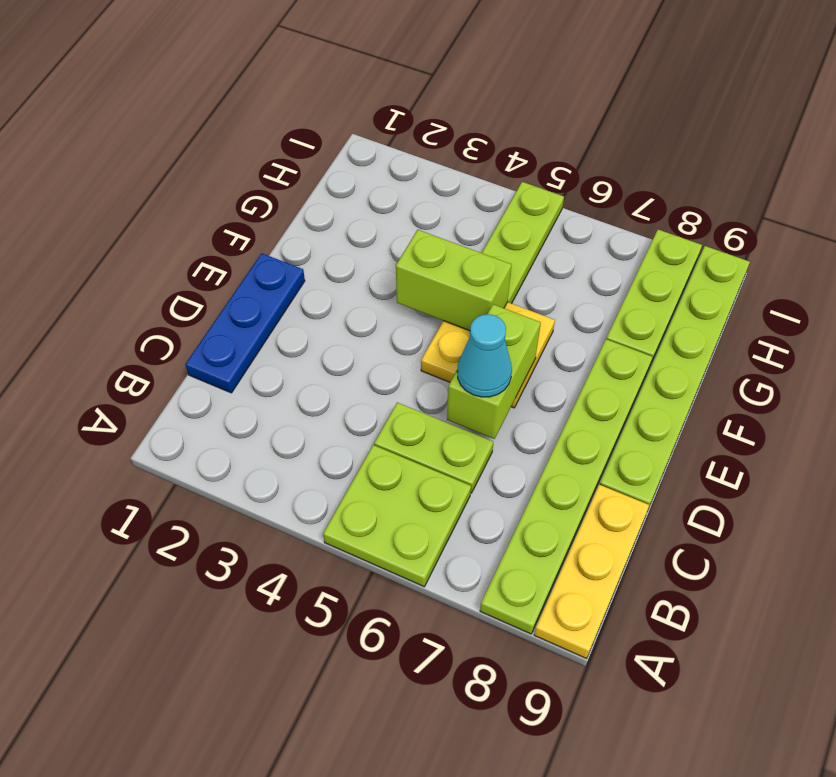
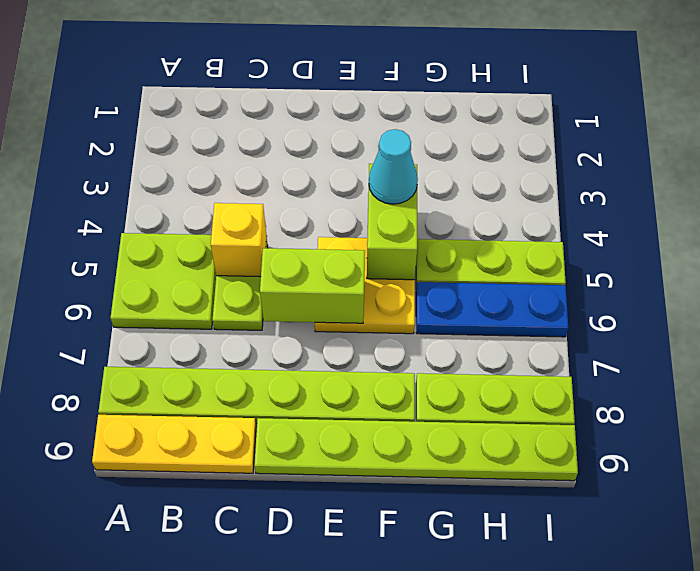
blue plate C1:E1 level 1 -> blue plate G6:I6 level 1
none -> yellow brick C5 level 2
cyan cone D6 level 3 -> cyan cone F4 level 3

